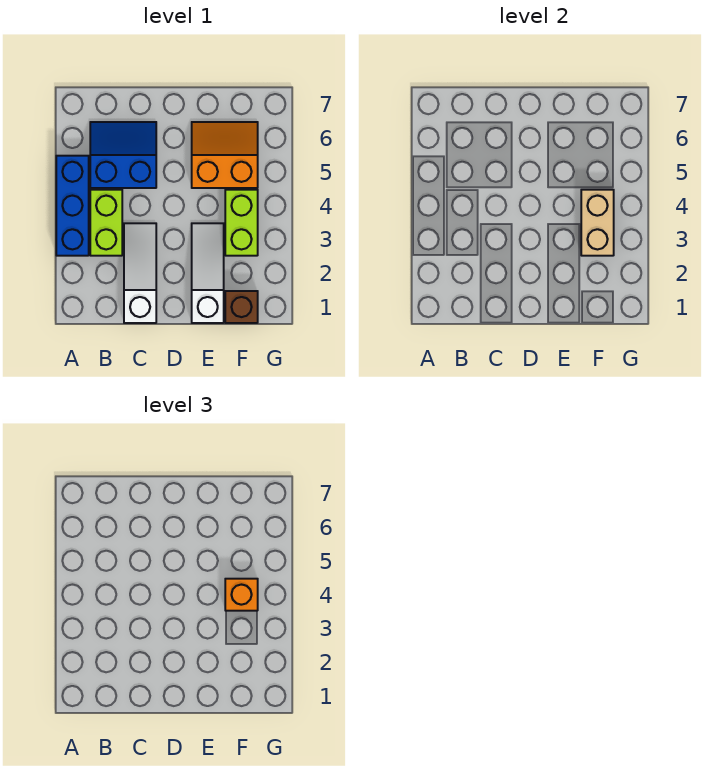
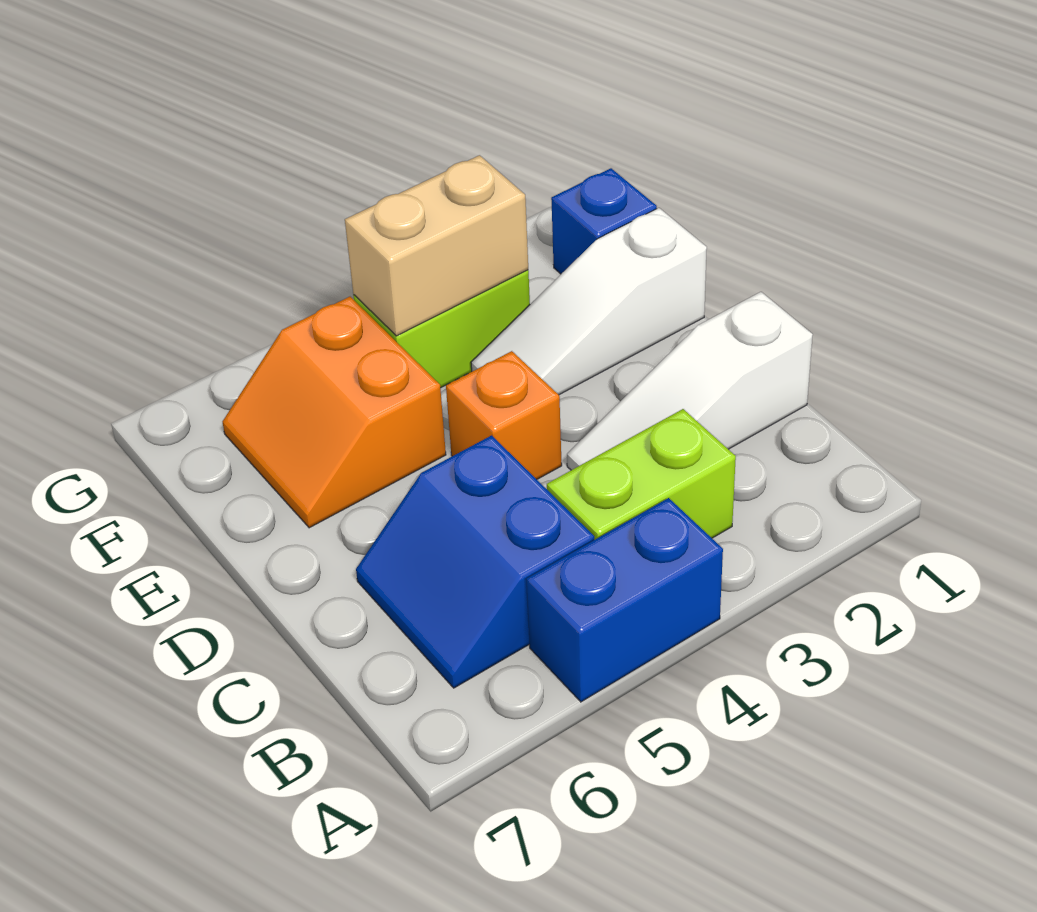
blue brick A3:A5 level 1 -> blue brick A4:A5 level 1
brown brick F1 level 1 -> blue brick F1 level 1
orange brick F4 level 3 -> orange brick D4 level 1

